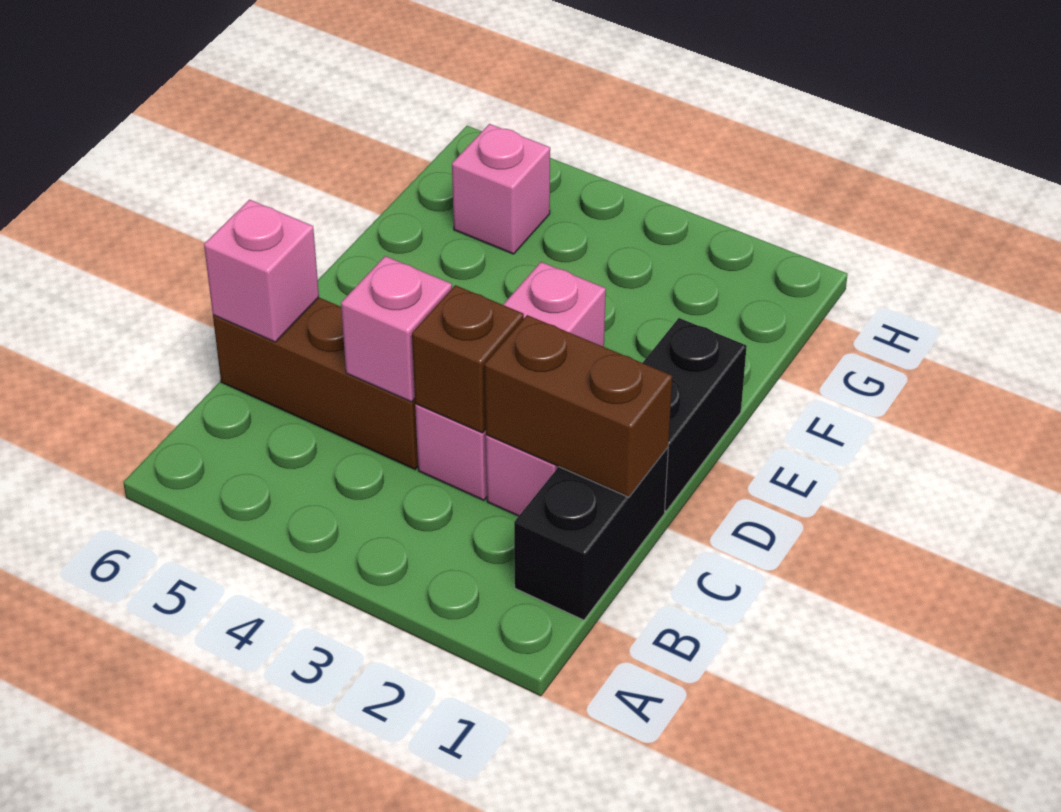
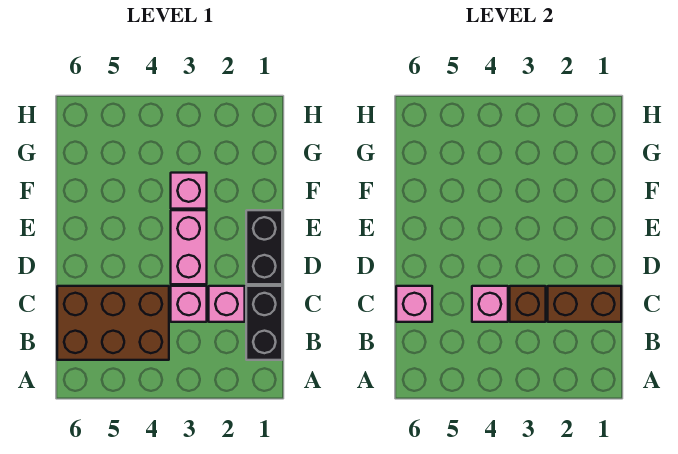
brown brick C4:C6 level 1 -> brown brick B4:C6 level 1
pink brick G5 level 1 -> pink brick F3 level 1

